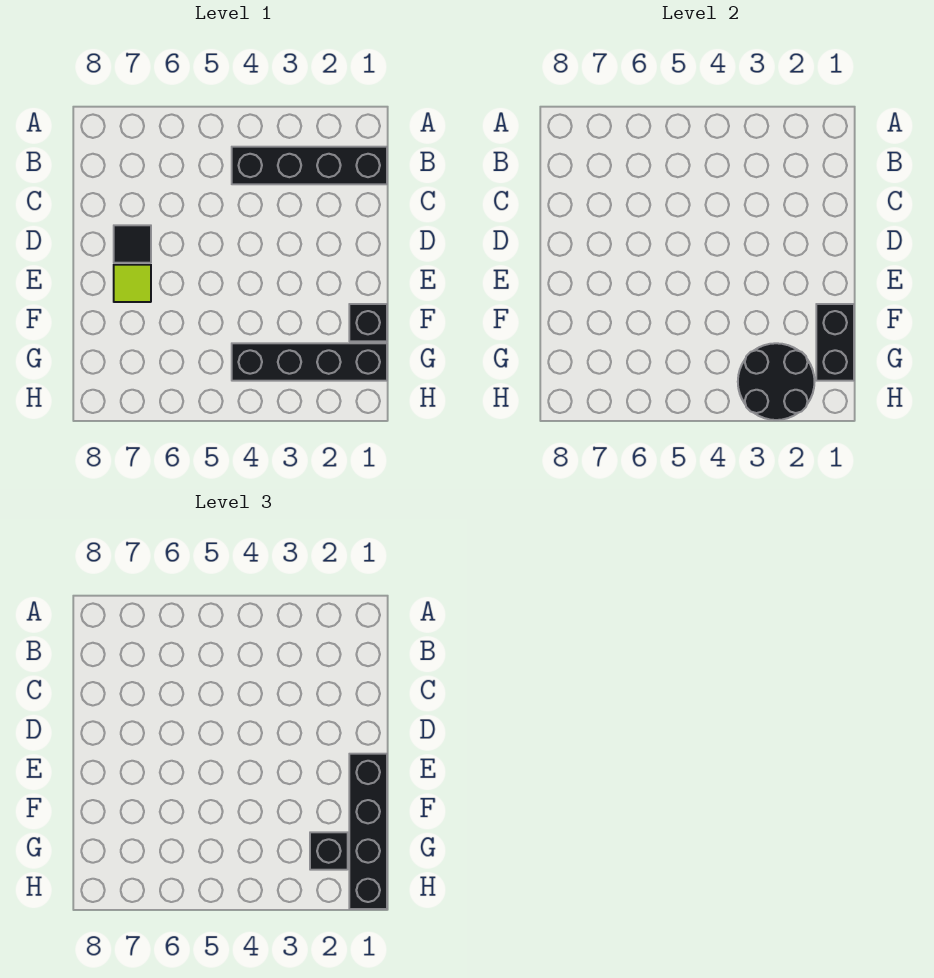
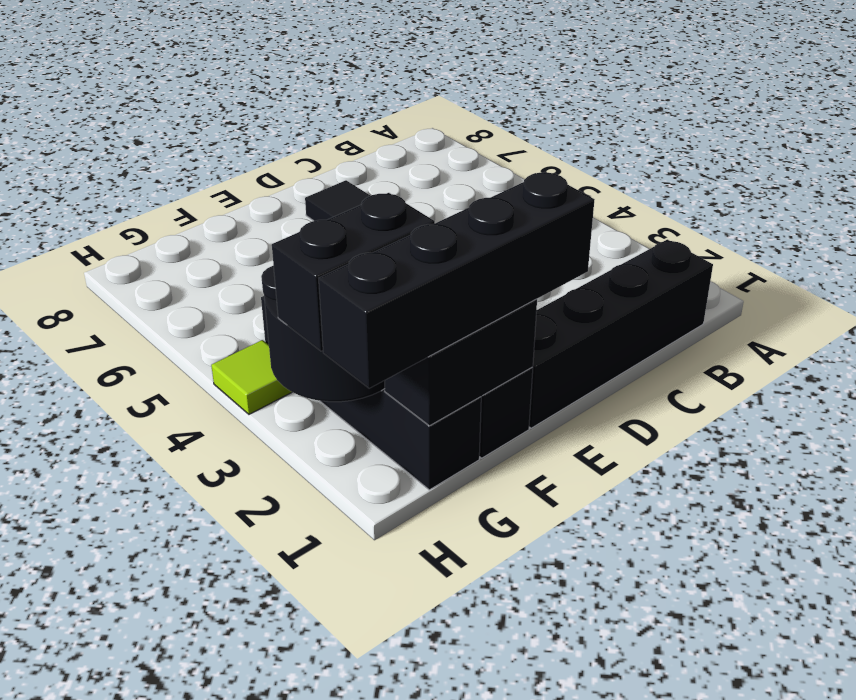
black brick B1:B4 level 1 -> black brick B1:E1 level 1
lime tile E7 level 1 -> lime tile H4 level 1
black brick G2 level 3 -> black brick G2:H2 level 3

